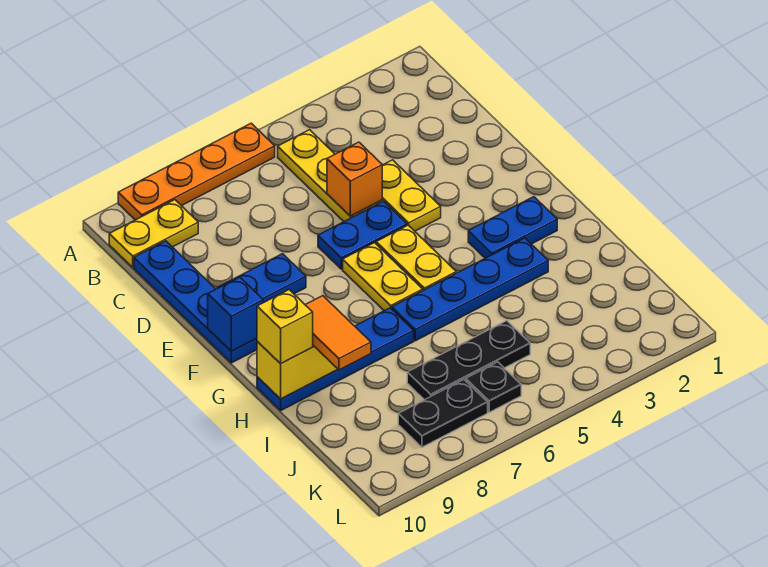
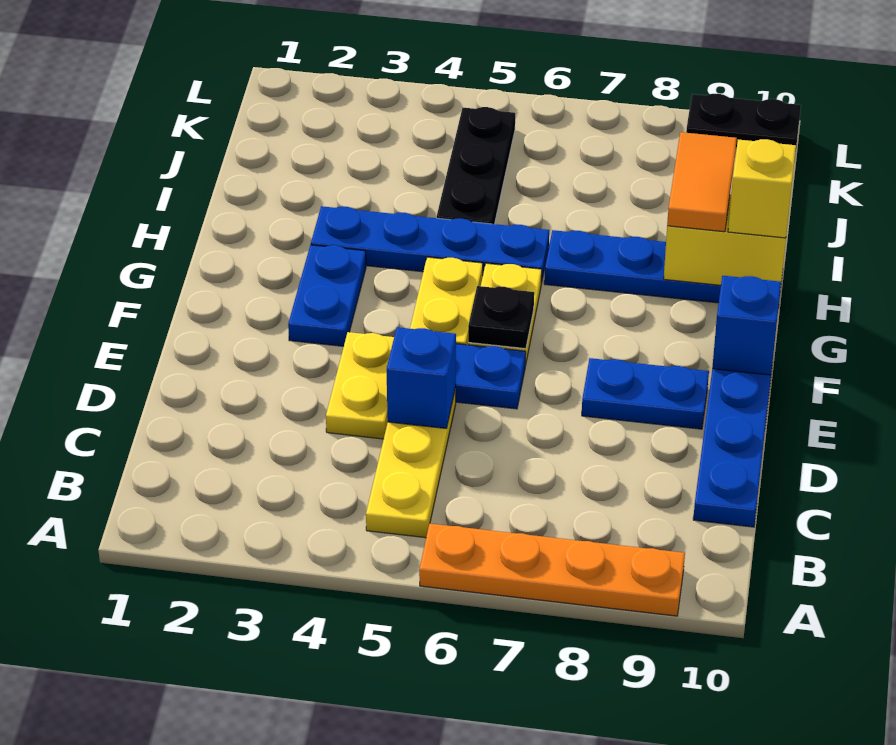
yellow plate B9:B10 level 1 -> none
orange brick D5 level 2 -> blue brick D5 level 2
blue plate G2:G3 level 1 -> blue plate F3:G3 level 1
black plate J5:J7 level 1 -> black plate I5:K5 level 1
black plate K6 level 1 -> black plate F6 level 2
black plate K7:K8 level 1 -> black plate L9:L10 level 1

